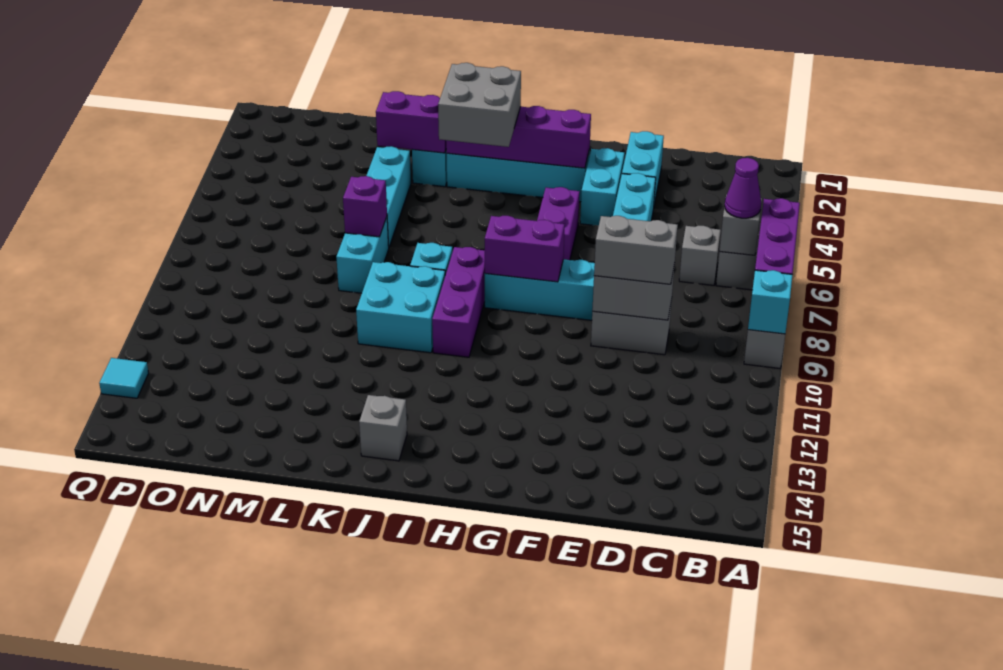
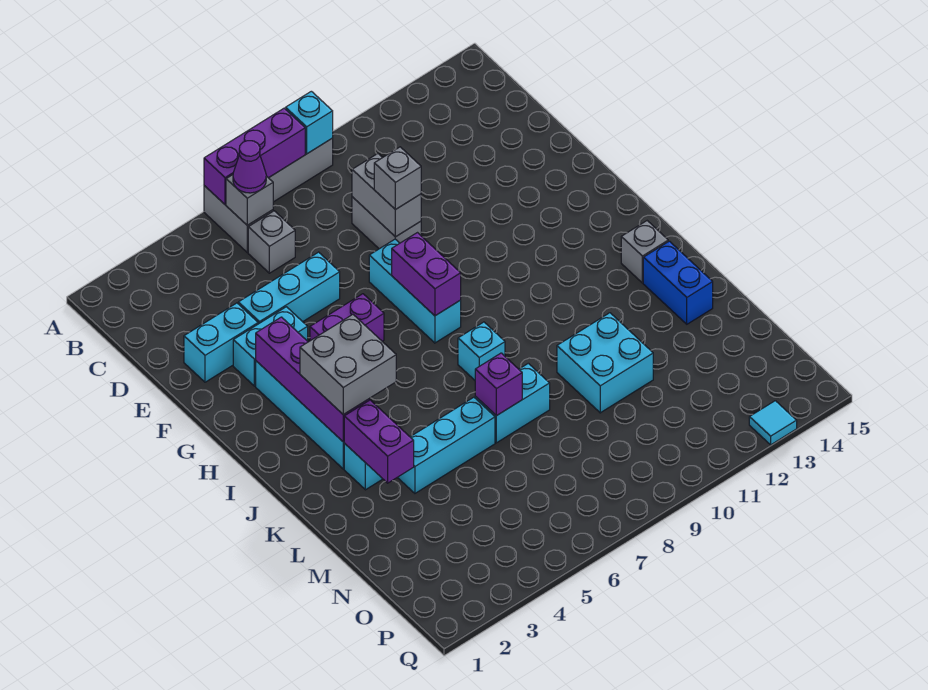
grey brick D9:E9 level 3 -> grey brick E9 level 3
purple brick I8:I10 level 1 -> none
cyan brick J9:K10 level 1 -> cyan brick L10:M11 level 1
none -> blue brick K14:L14 level 1

